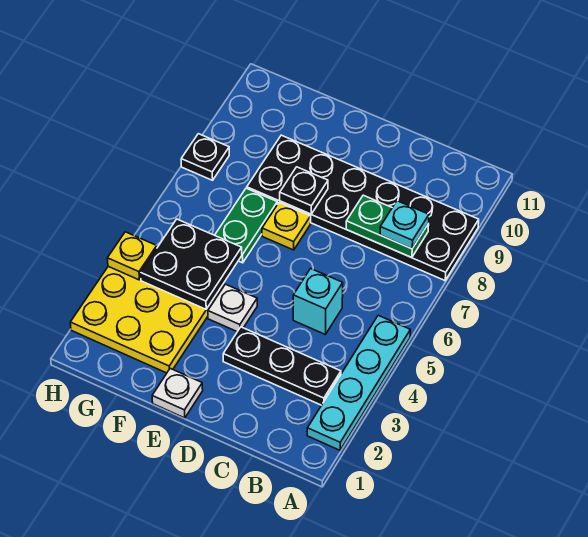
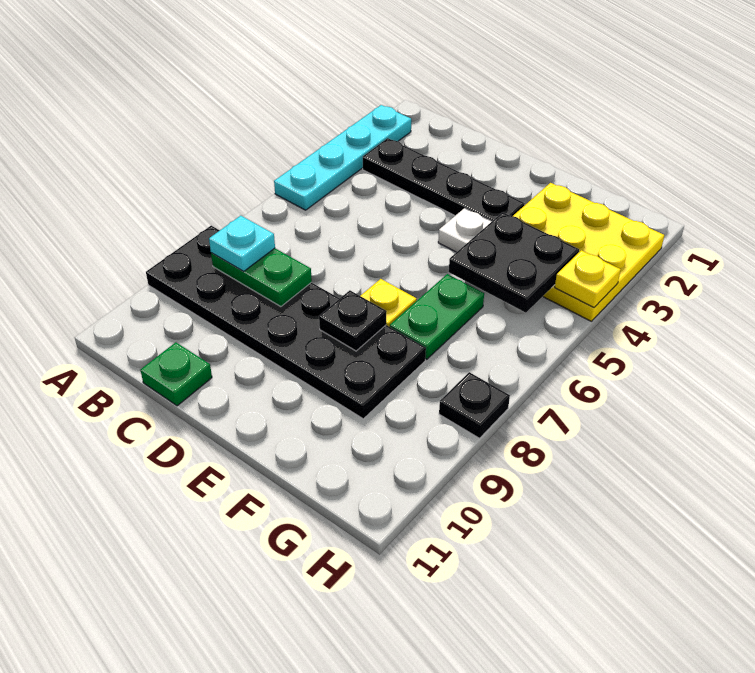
black plate B3:D3 level 1 -> black plate B3:E3 level 1
cyan brick C5 level 1 -> none
none -> green plate C11 level 1
white plate E1 level 1 -> none

